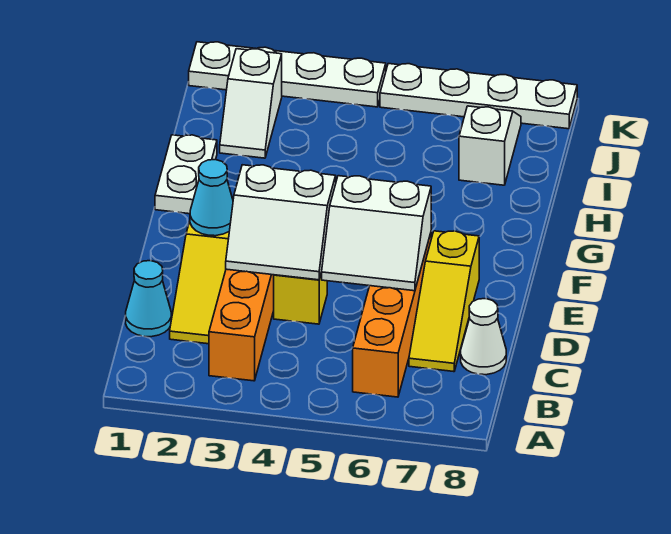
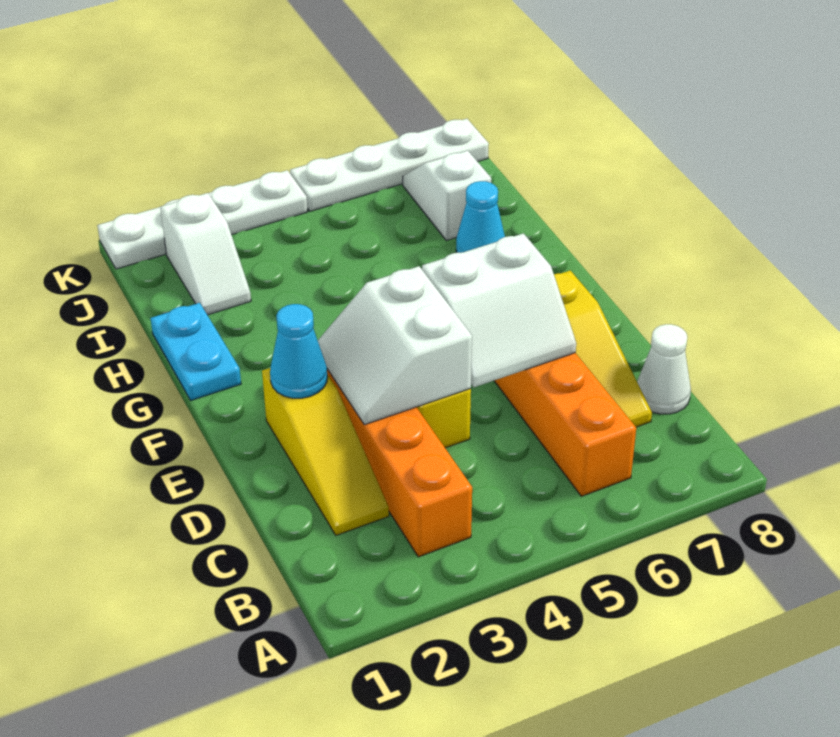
cyan cone C1 level 1 -> cyan cone H7 level 1
white slope D3:E4 level 2 top E -> white slope D3:E4 level 2 top 4
white plate G1:H1 level 1 -> cyan plate G1:H1 level 1

